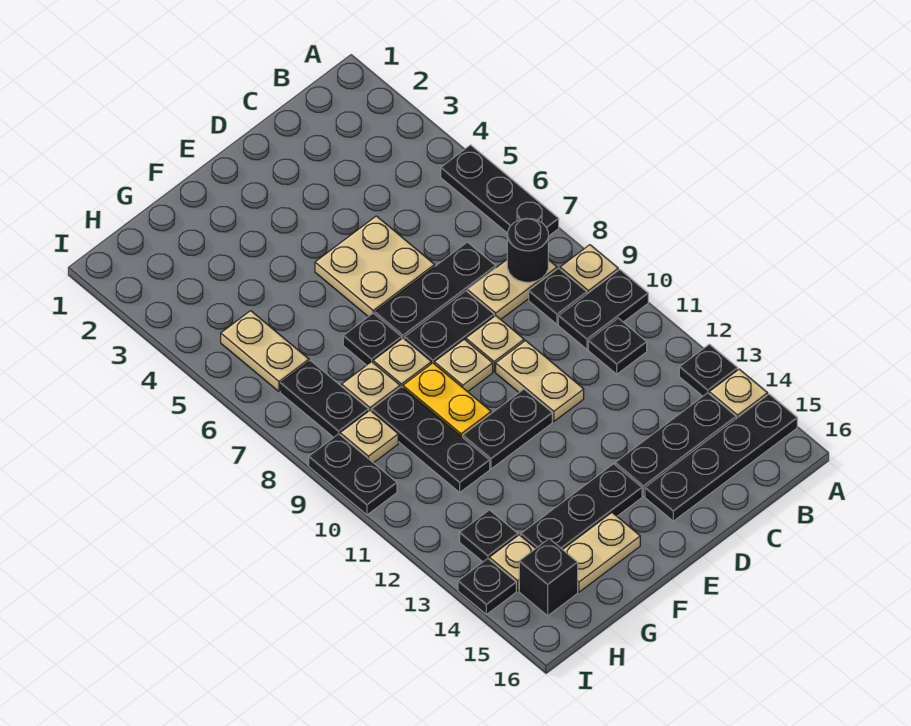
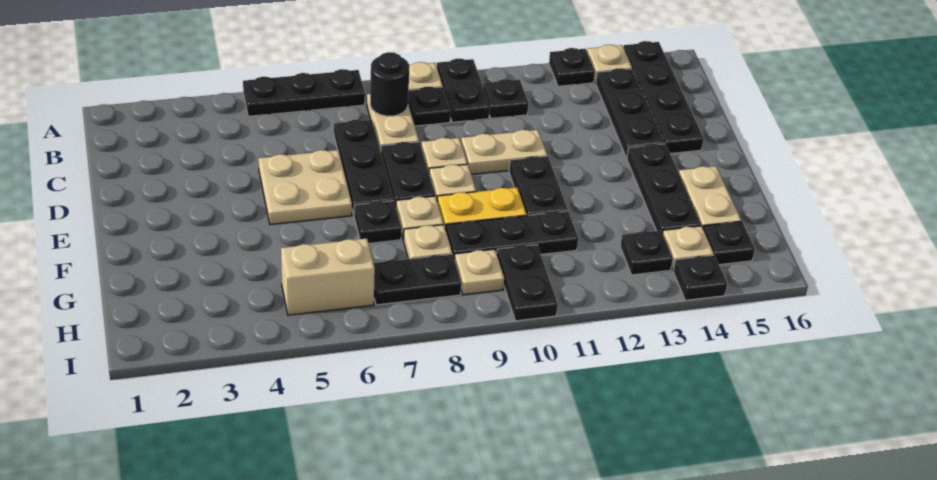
tan plate H5:H6 level 1 -> tan brick H5:H6 level 1
black brick H15 level 1 -> black plate H15 level 1
black plate I9:I10 level 1 -> black plate H10:I10 level 1

